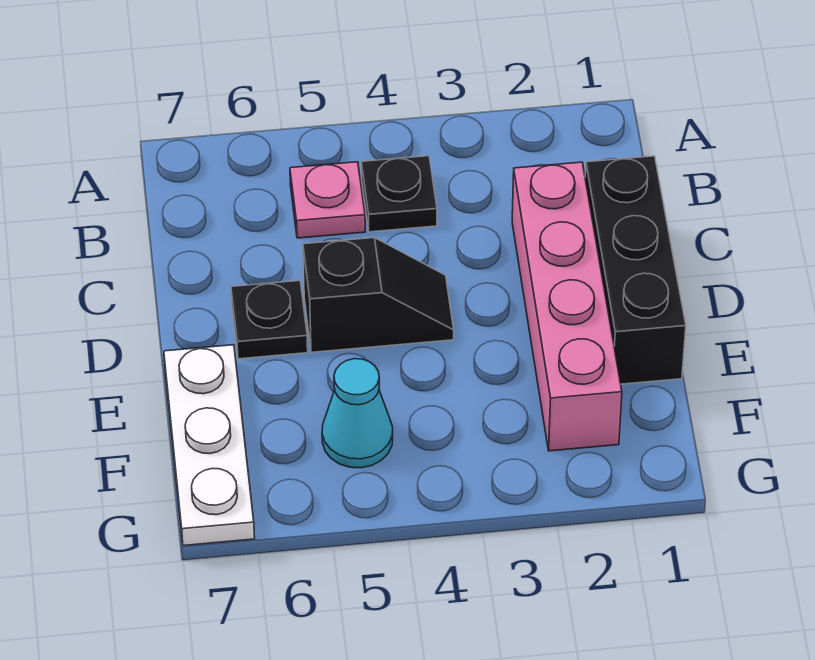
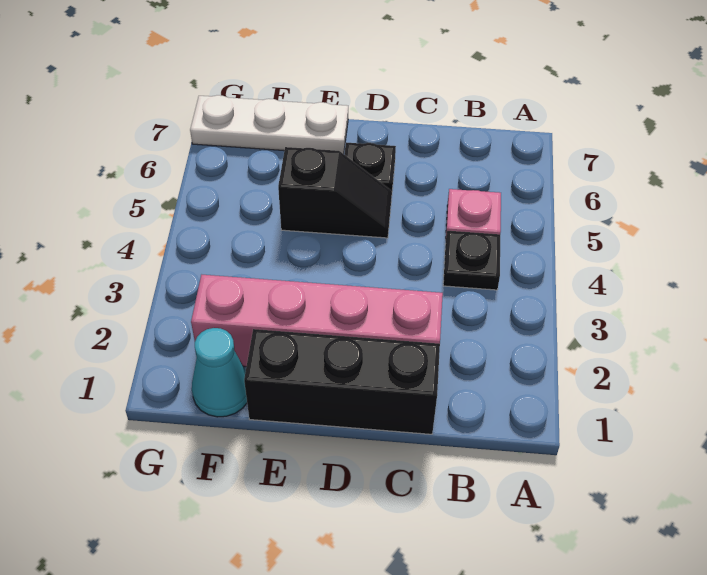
black slope D4:D5 level 1 top 5 -> black slope D5:E5 level 1 top E
cyan cone F5 level 1 -> cyan cone F1 level 1

